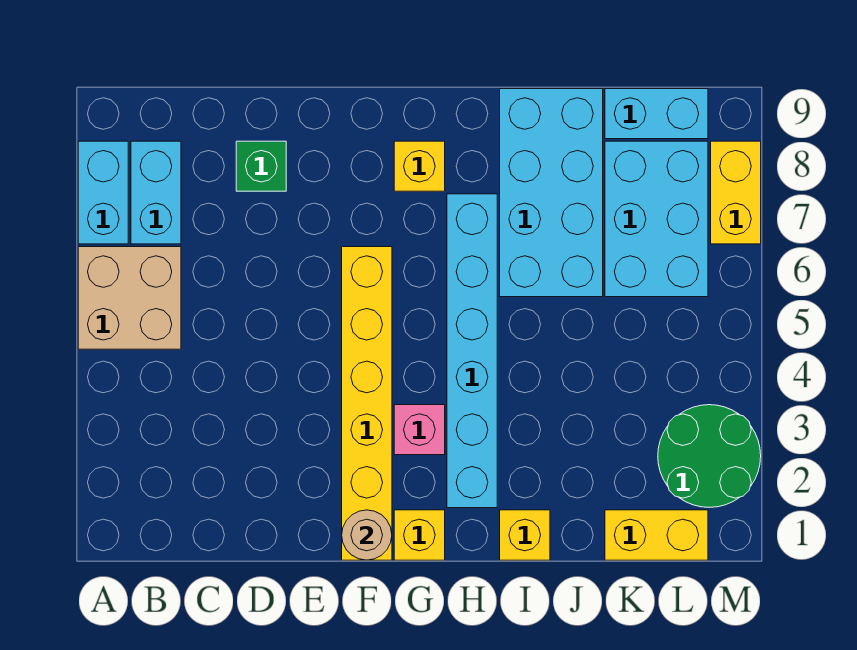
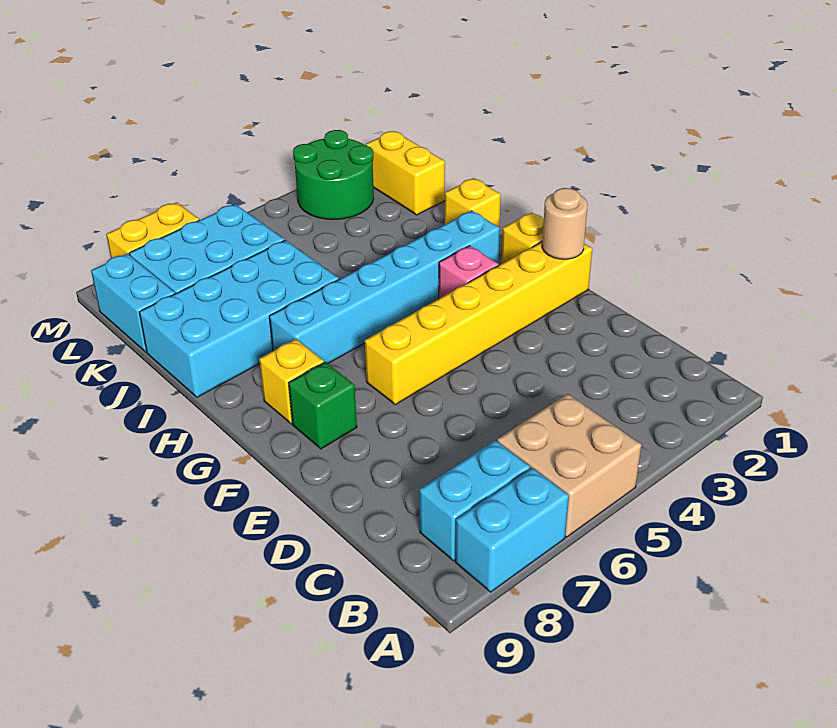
green brick D8 level 1 -> green brick F8 level 1

